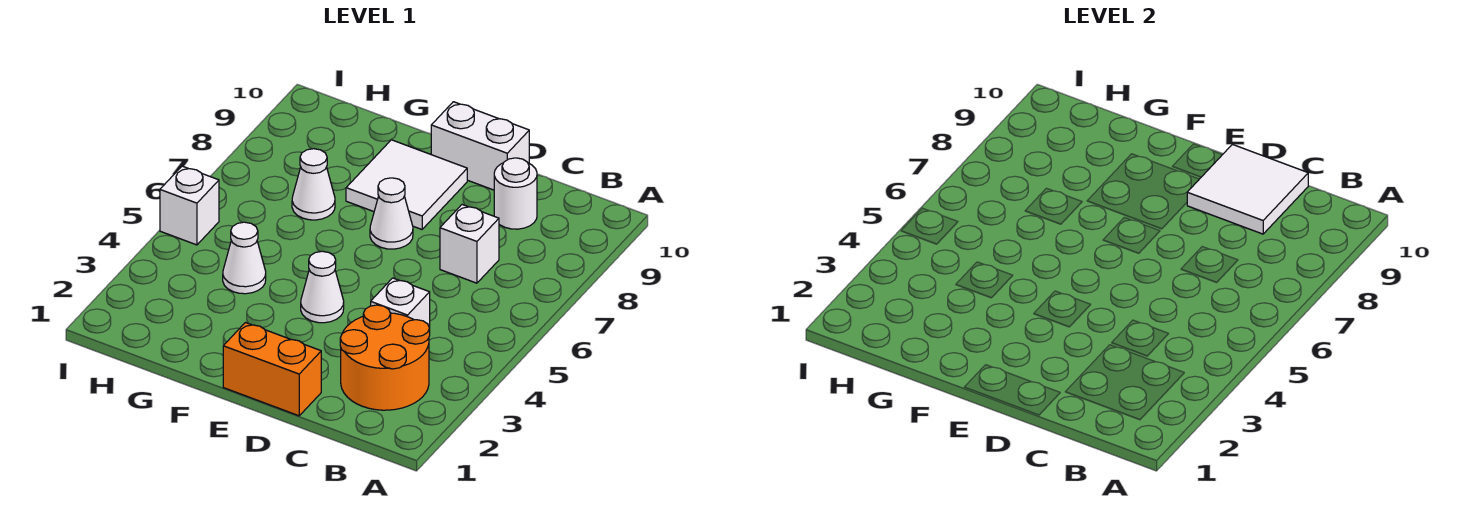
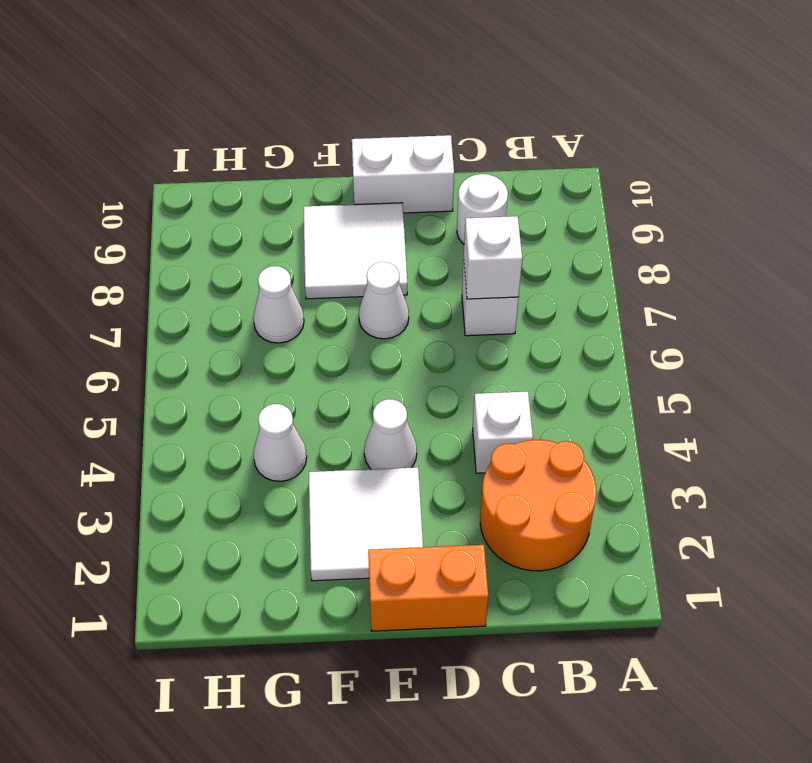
white tile C9:D10 level 2 -> white tile E2:F3 level 1
white brick I5 level 1 -> white brick C7 level 2

